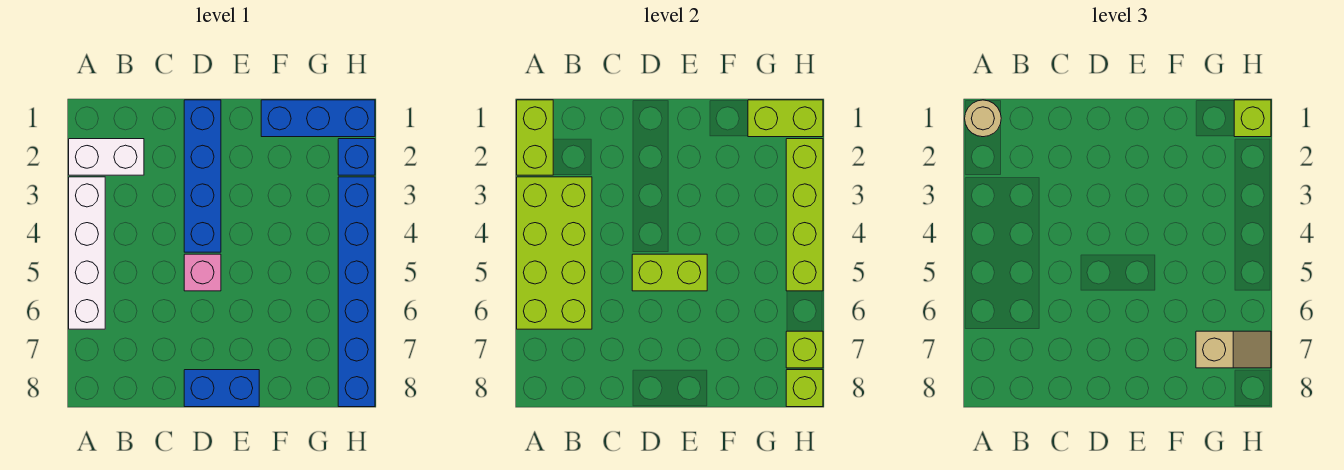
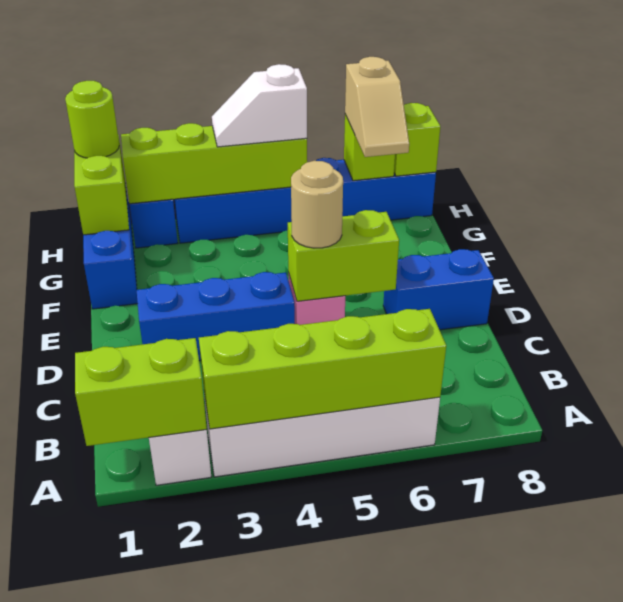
tan round brick A1 level 3 -> tan round brick D5 level 3
lime brick A3:B6 level 2 -> lime brick A3:A6 level 2
blue brick D1:D4 level 1 -> blue brick D2:D4 level 1
lime brick D5:E5 level 2 -> lime brick D5:D6 level 2
blue brick D8:E8 level 1 -> blue brick D7:D8 level 1
tan slope G7:H7 level 3 top G -> tan slope G7:H7 level 3 top H
lime brick H1 level 3 -> lime round brick H1 level 3
none -> white slope H4:H5 level 3 top 5

